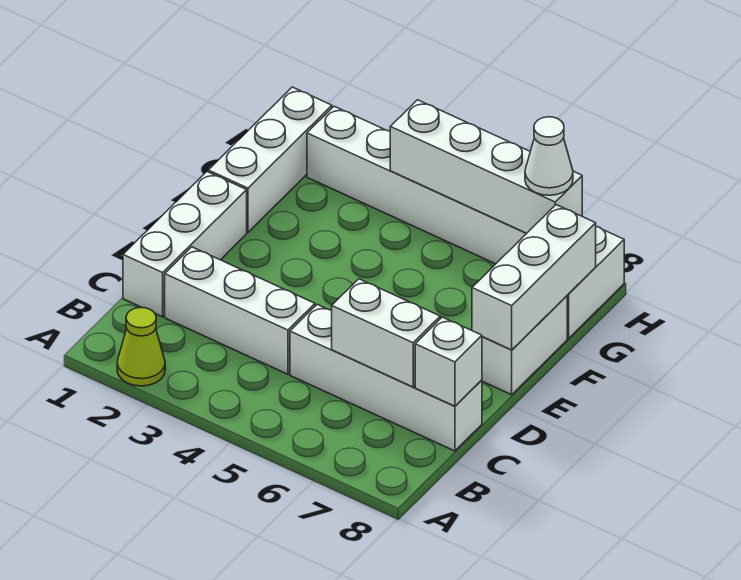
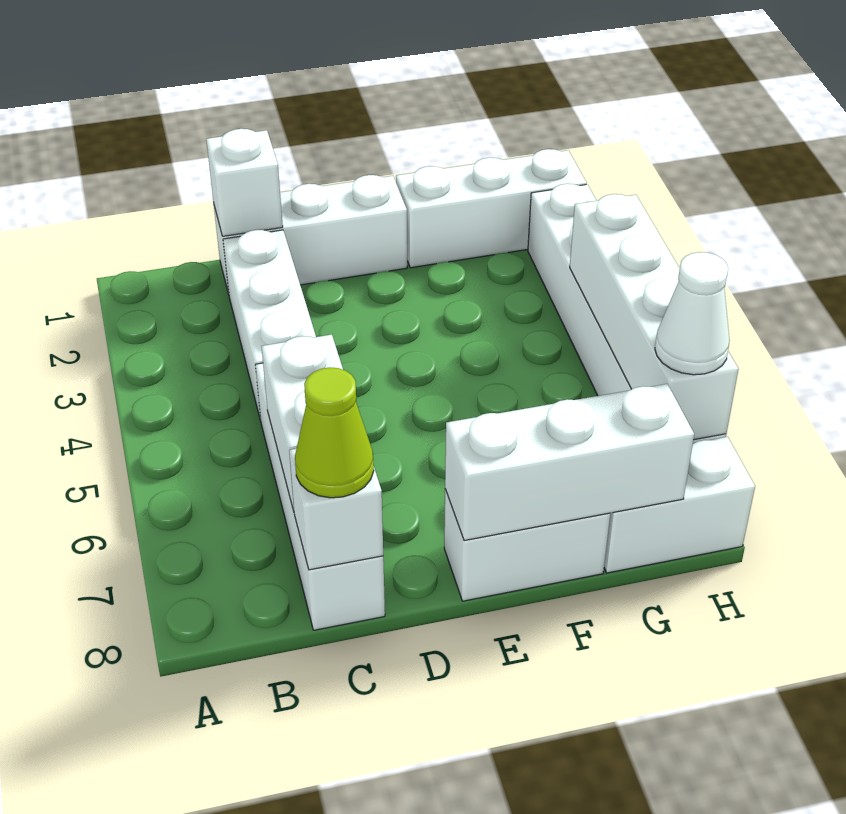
lime cone A2 level 1 -> lime cone C8 level 3
none -> white brick C1 level 2

